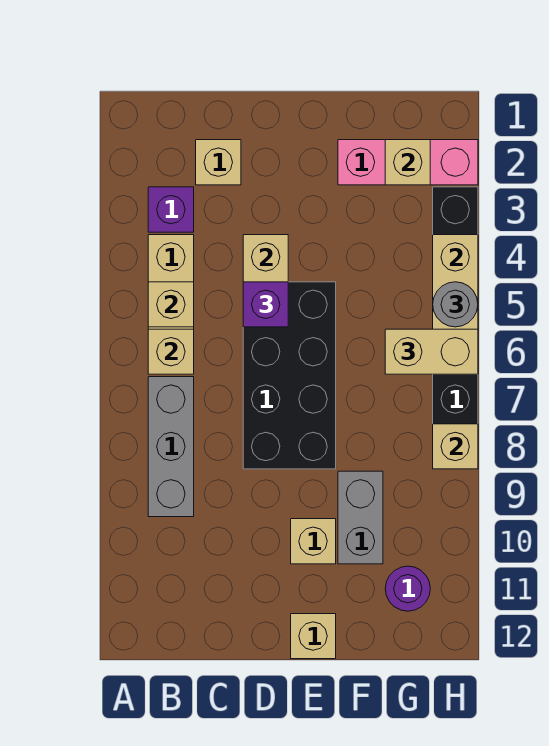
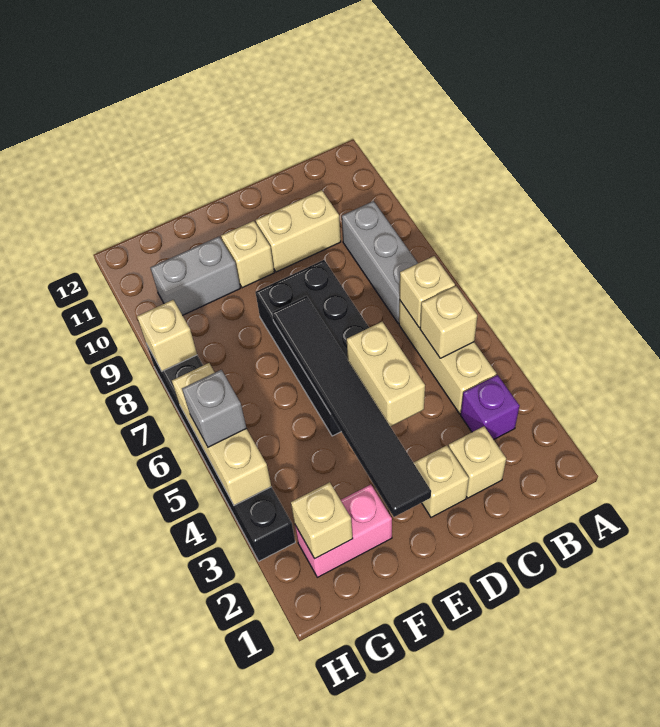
purple brick D5 level 3 -> none
none -> black tile E2:E7 level 2
tan brick E12 level 1 -> tan brick D2 level 1
pink brick F2:H2 level 1 -> pink brick F2:G2 level 1
grey brick F9:F10 level 1 -> grey brick F10:G10 level 1
tan brick G6:H6 level 3 -> tan brick C10:D10 level 1
purple round brick G11 level 1 -> none
grey round brick H5 level 3 -> grey brick H5 level 3

